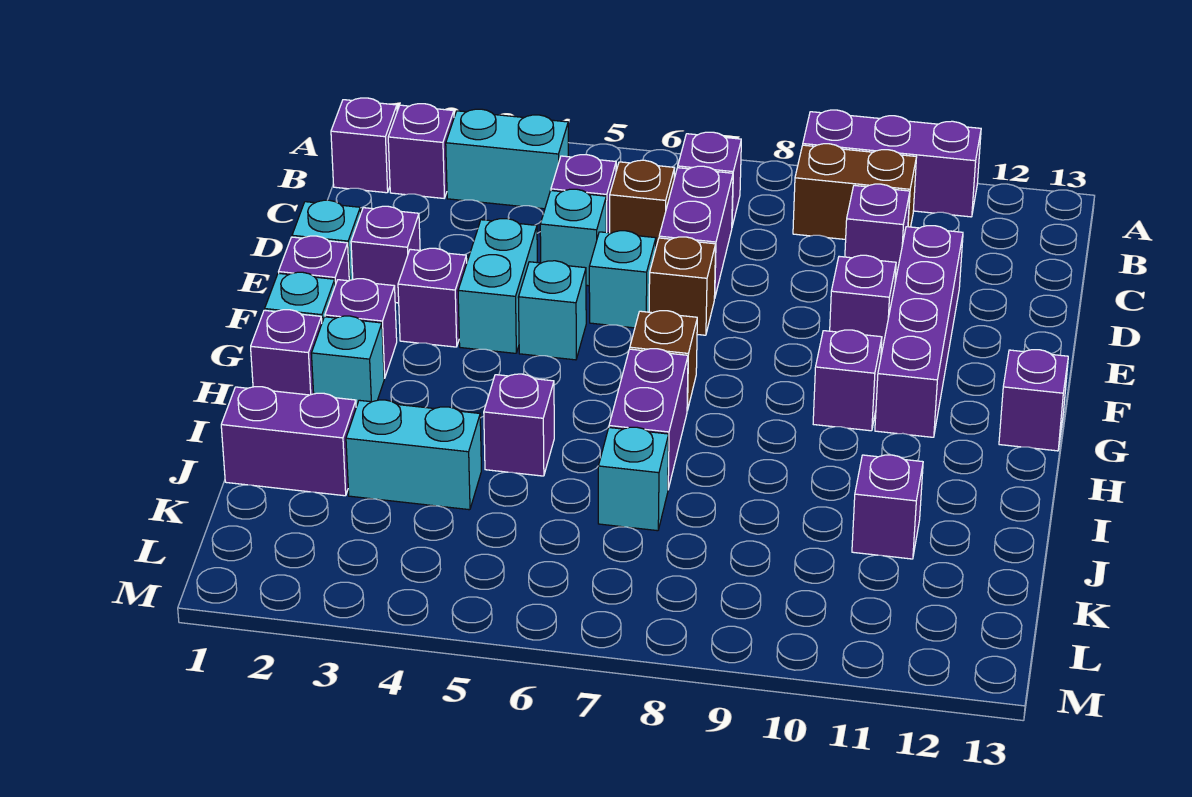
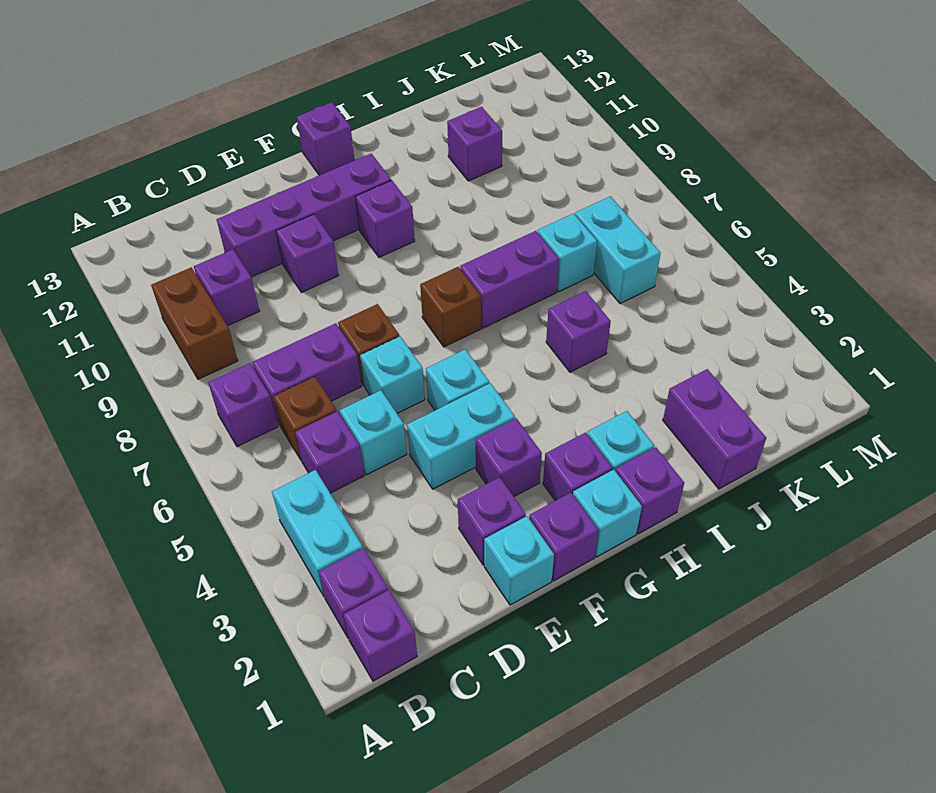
purple brick A9:A11 level 1 -> none
cyan brick J3:J4 level 1 -> cyan brick K6:K7 level 1

